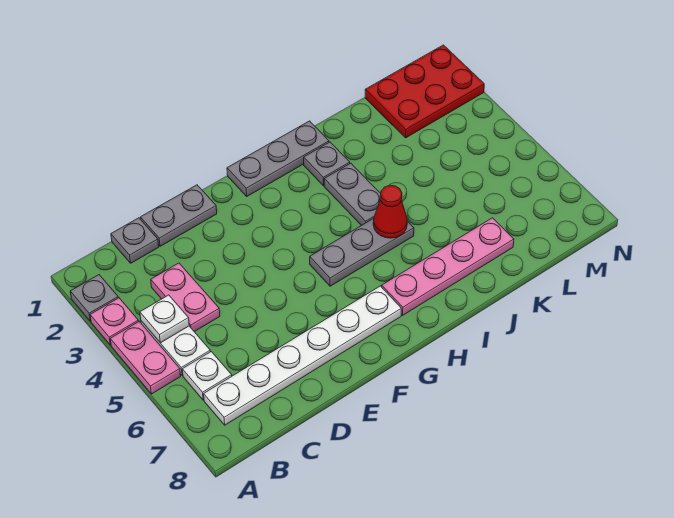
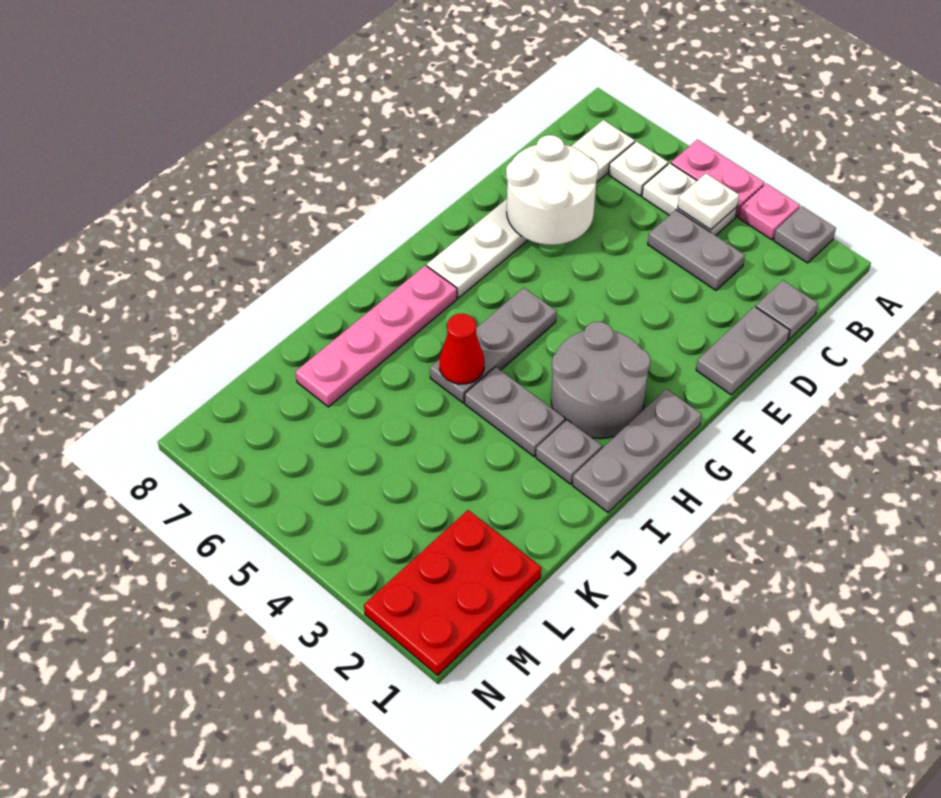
pink plate C3:C4 level 1 -> grey plate C3:C4 level 1
none -> white round brick D6:E7 level 2
none -> grey round brick G2:H3 level 1

